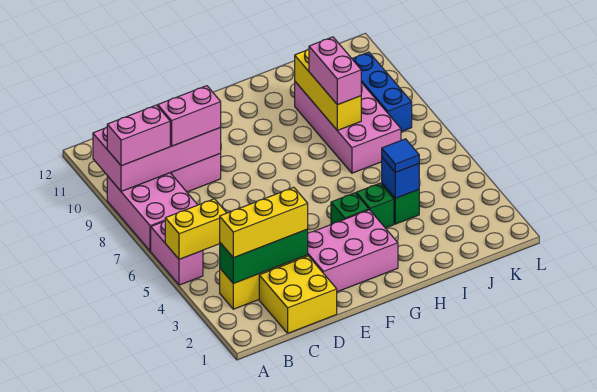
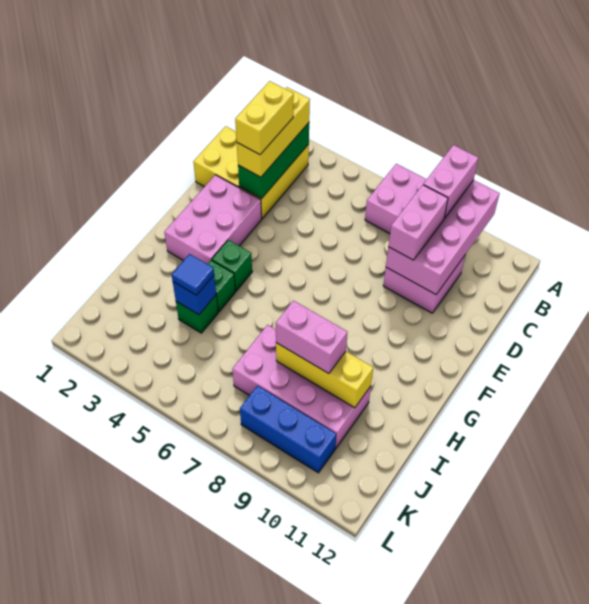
pink brick A5:A6 level 1 -> none
yellow brick A5:B5 level 2 -> yellow brick C3:D3 level 4

